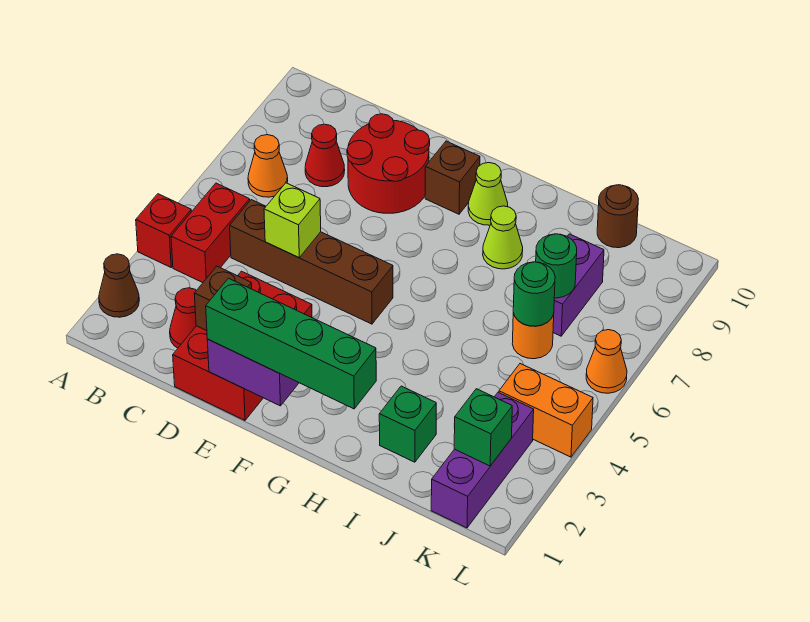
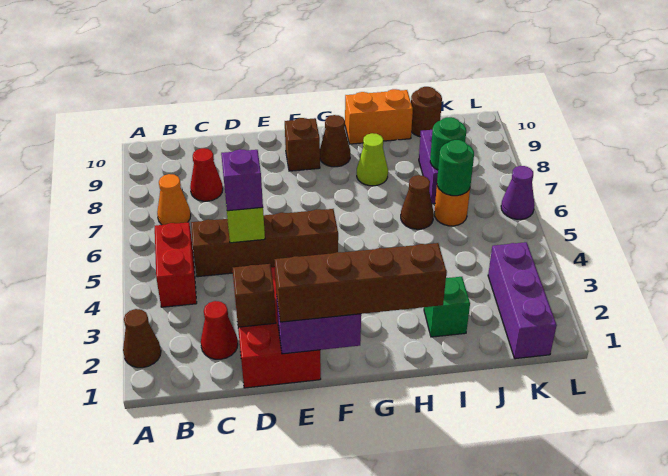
red brick A4 level 1 -> none
none -> purple brick D5 level 3
red round brick D8:E9 level 1 -> none
green brick E1:H1 level 3 -> brown brick E1:H1 level 3
lime cone G9 level 1 -> brown cone G9 level 1
none -> brown cone I6 level 1
green brick K2 level 2 -> none
orange brick K4:L4 level 1 -> orange brick H10:I10 level 1
orange cone L6 level 1 -> purple cone L6 level 1

